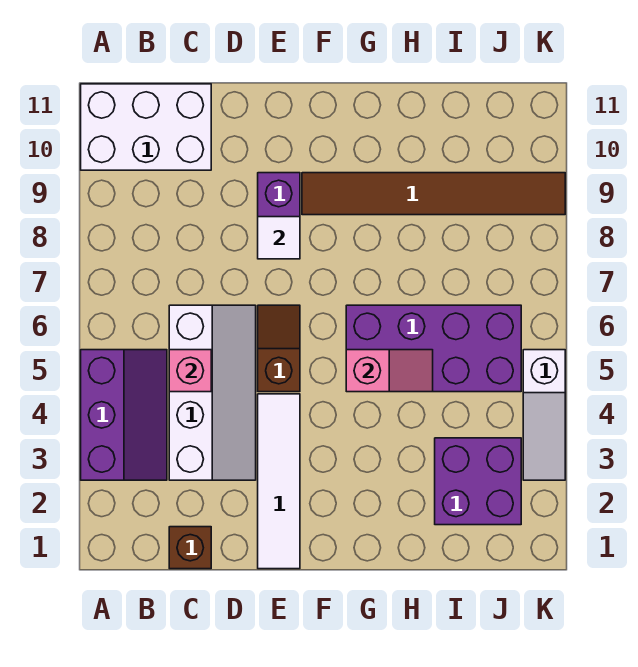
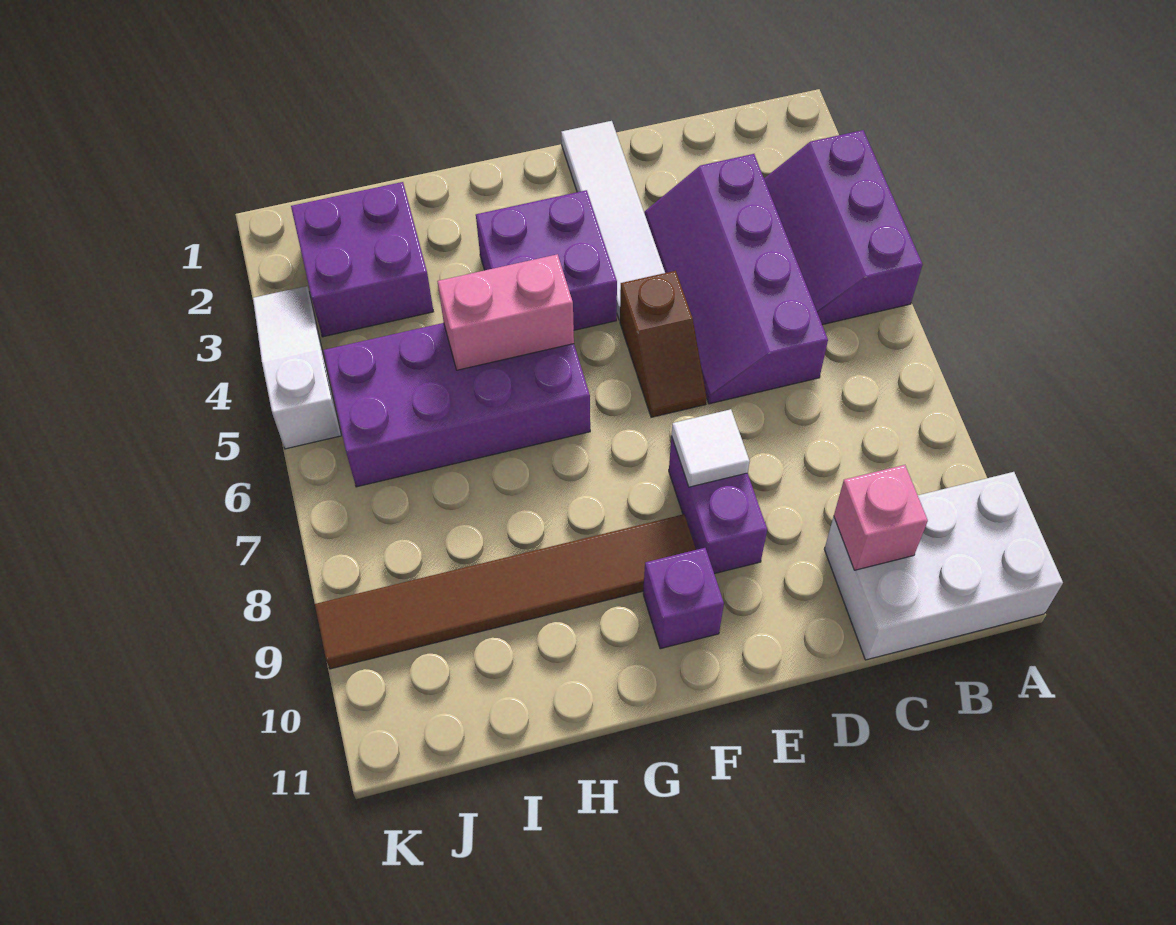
brown brick C1 level 1 -> none
white slope C3:D6 level 1 top C -> purple slope C3:D6 level 1 top C
pink brick C5 level 2 -> pink brick C10 level 2
none -> purple brick F3:G4 level 1
none -> purple brick F10 level 1
pink slope G5:H5 level 2 top G -> pink brick G5:H5 level 2

